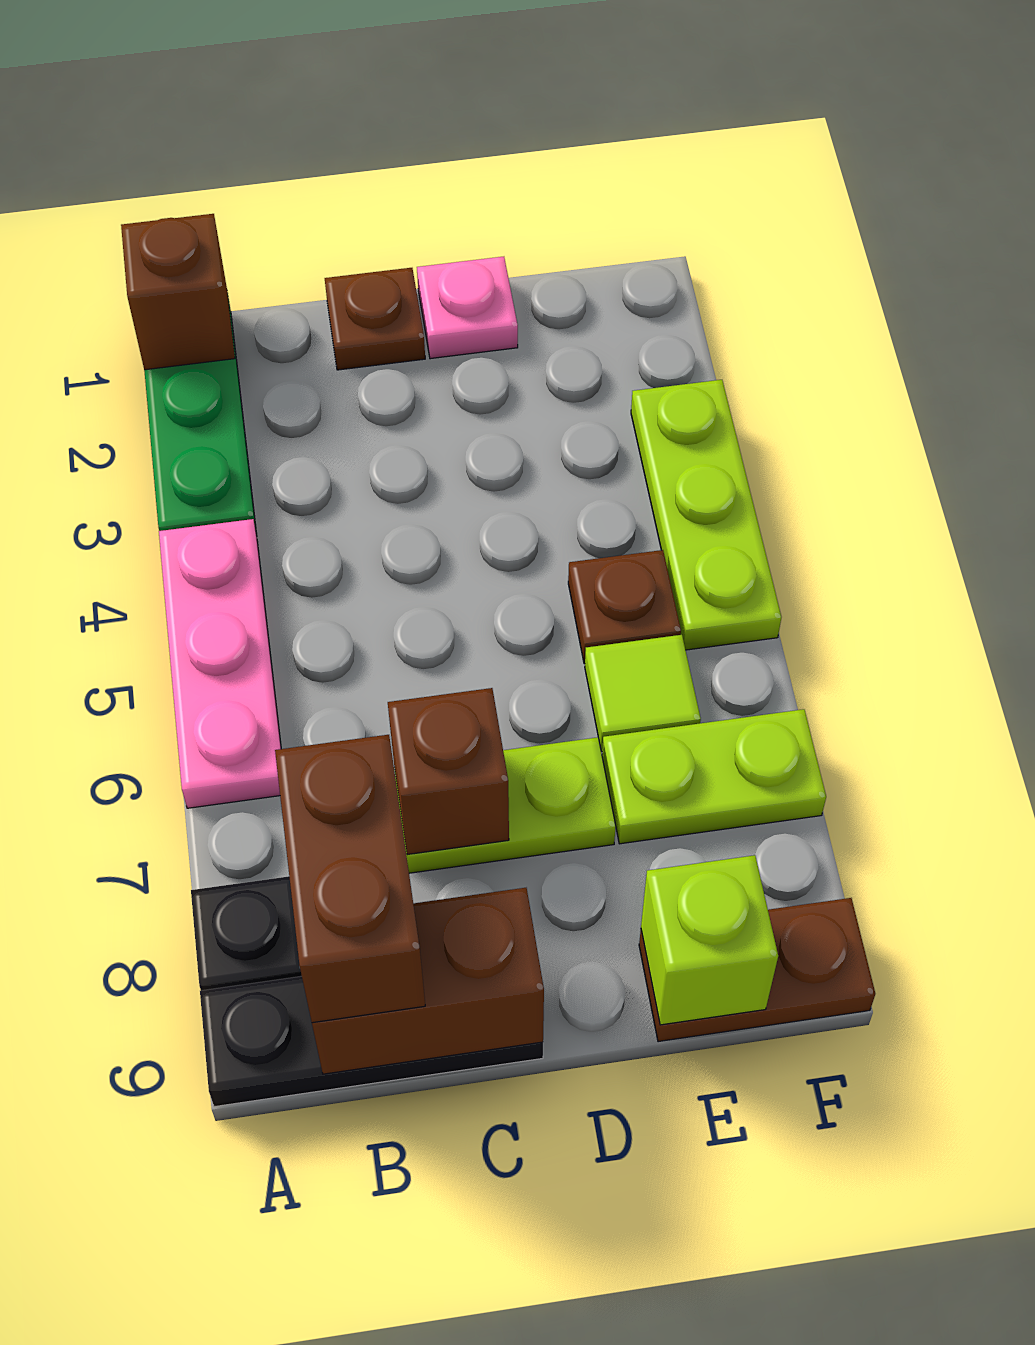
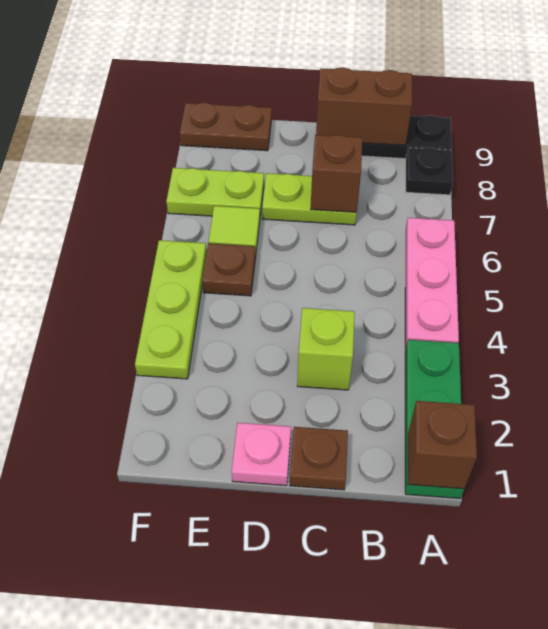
brown brick B8:B9 level 3 -> none
lime brick E9 level 2 -> lime brick C3 level 1

